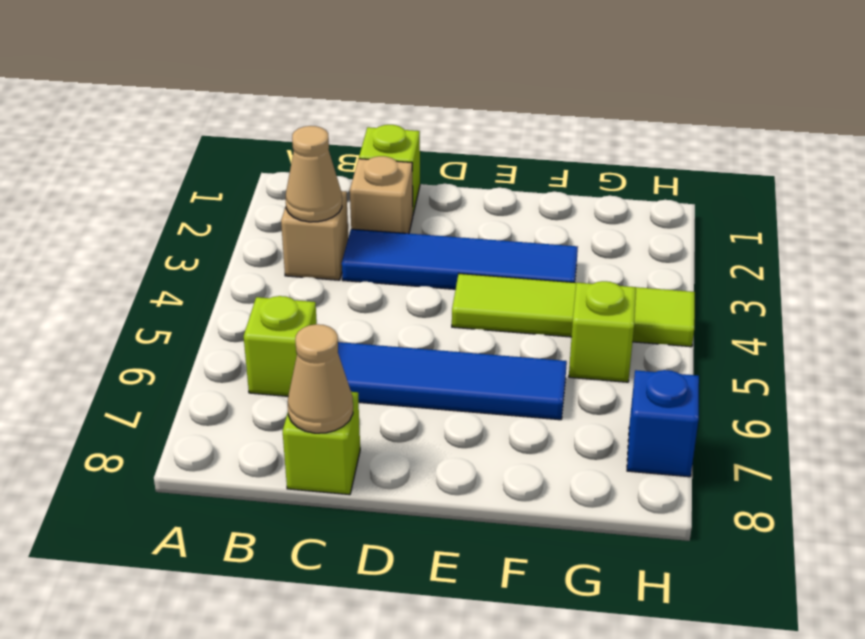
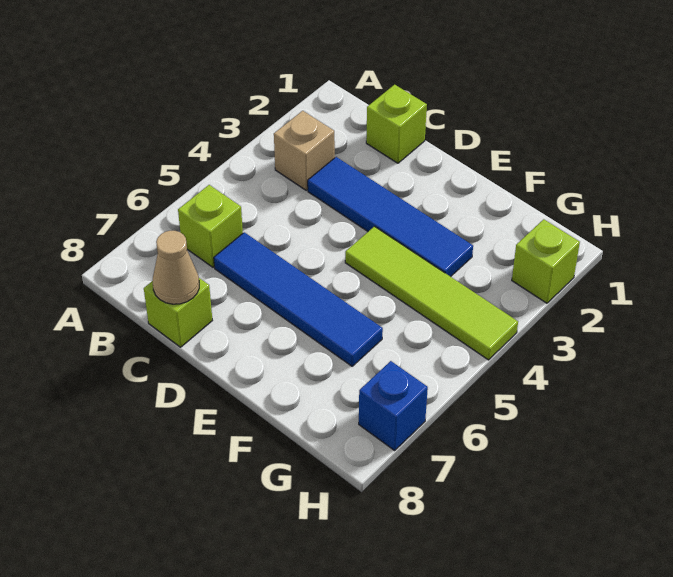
tan cone B3 level 2 -> none
tan brick C2 level 1 -> none
lime brick G5 level 1 -> lime brick H2 level 1

